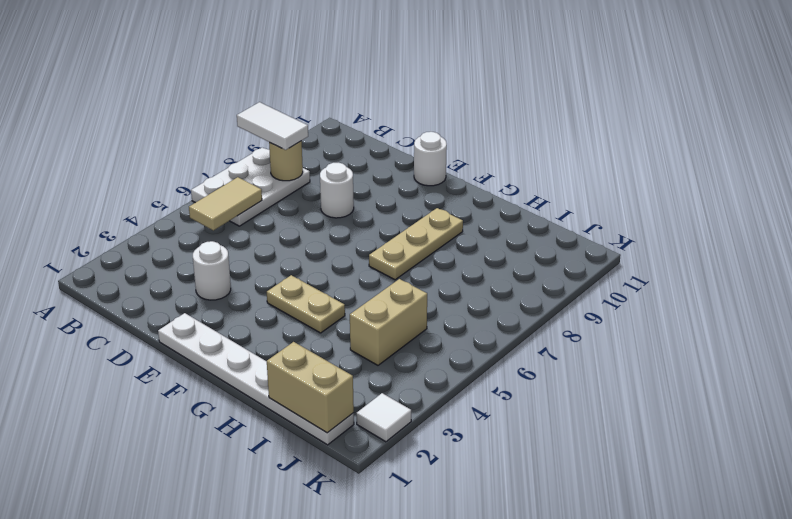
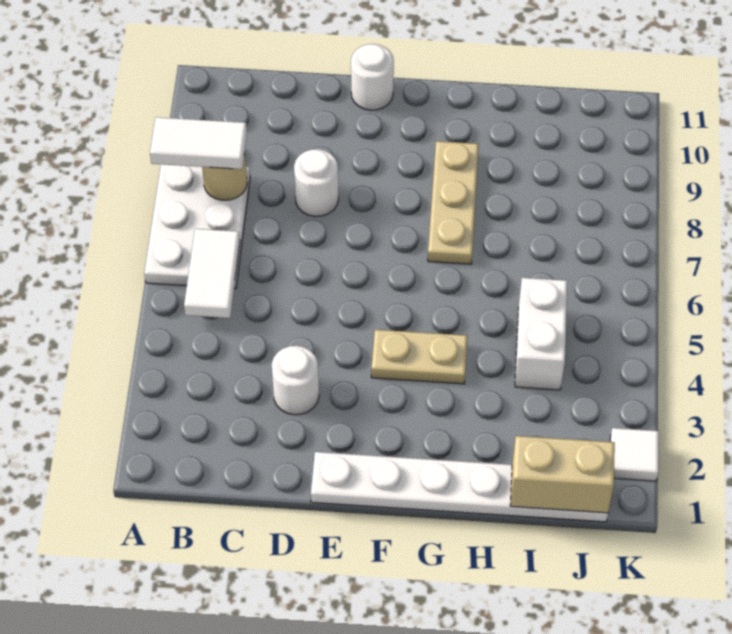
tan tile B5:B6 level 2 -> white tile B5:B6 level 2
tan brick I4:I5 level 1 -> white brick I4:I5 level 1

